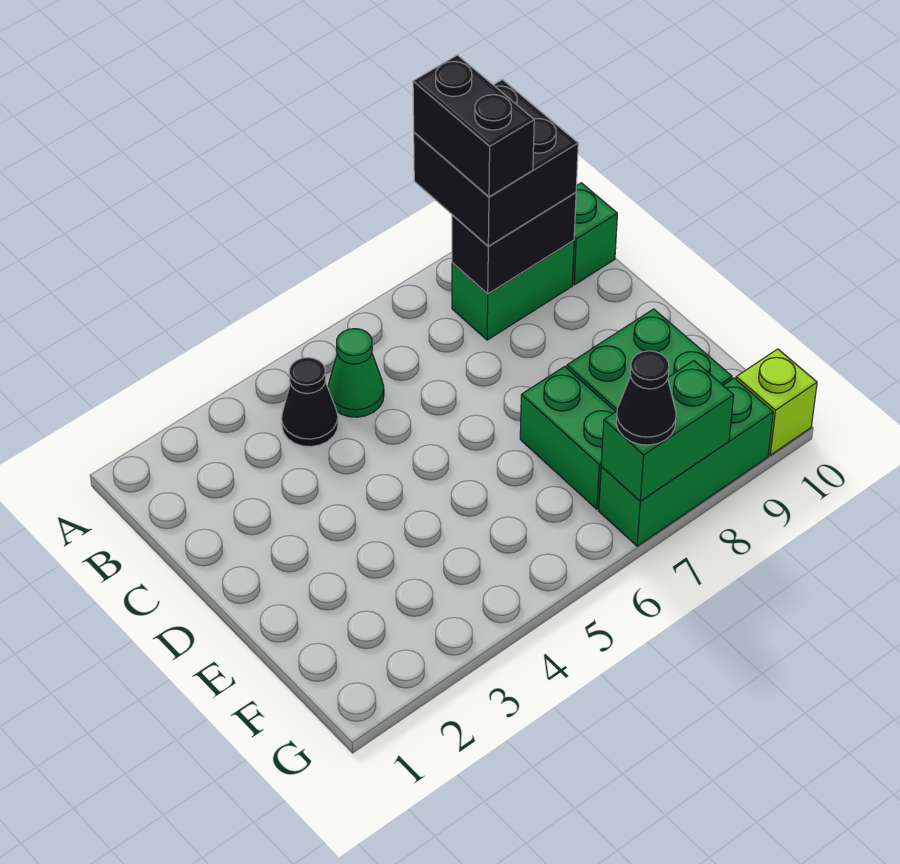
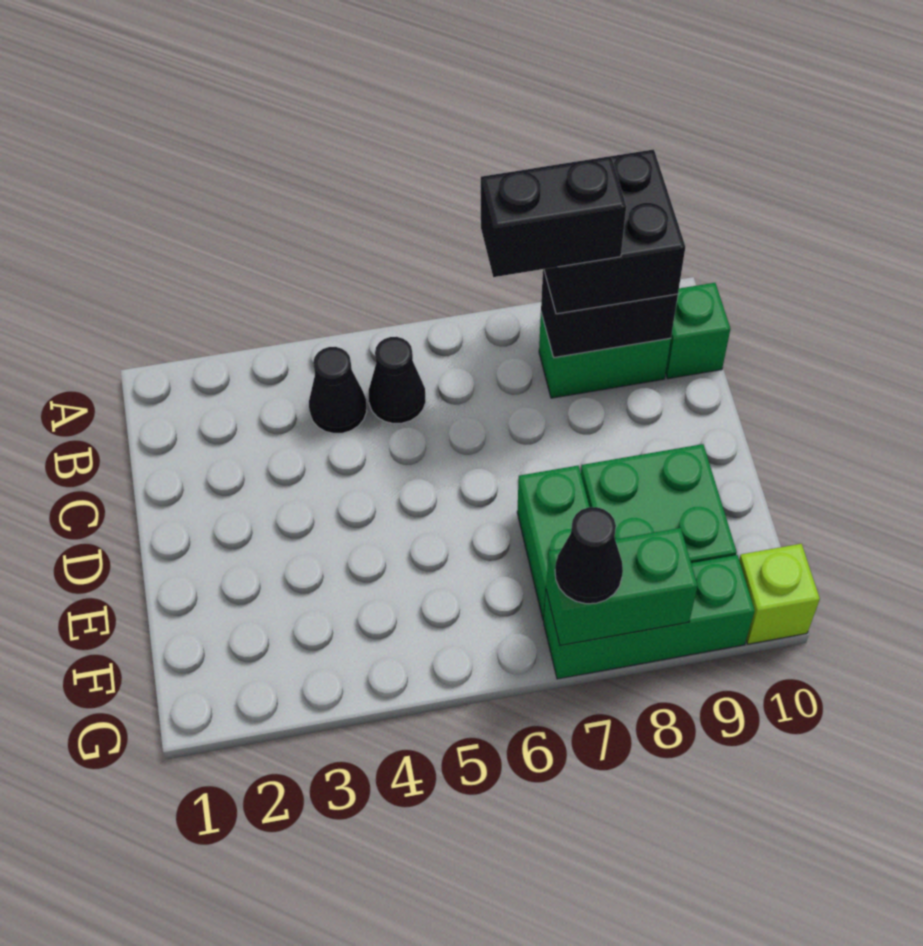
black brick A8:B8 level 4 -> black brick B7:B8 level 4
green cone B5 level 1 -> black cone B5 level 1

